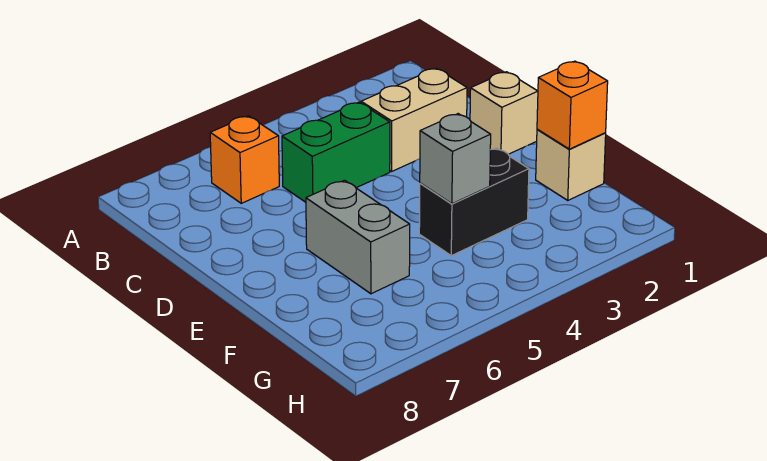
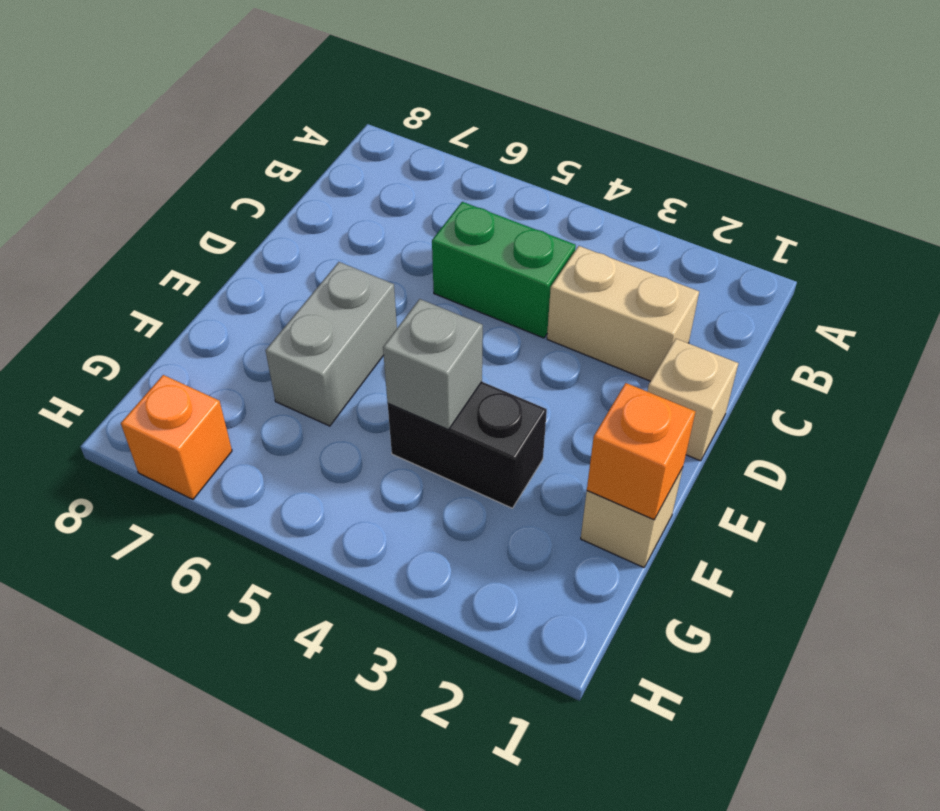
orange brick B6 level 1 -> orange brick H7 level 1

